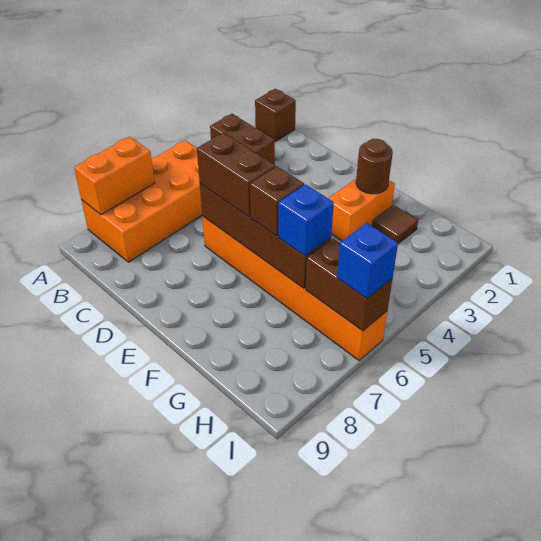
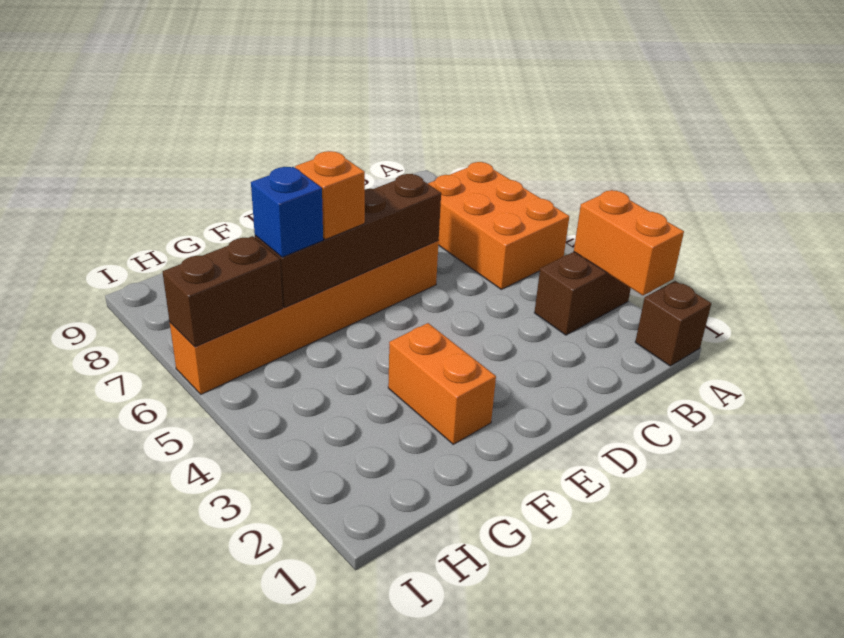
orange brick A5:B8 level 1 -> orange brick A5:B7 level 1
orange brick A7:A8 level 2 -> orange brick A2:A3 level 2
brown brick D6:E6 level 3 -> none
brown round brick F2 level 2 -> none
brown brick F6 level 3 -> orange brick F6 level 3
brown tile G2 level 1 -> none
blue brick I6 level 3 -> none

